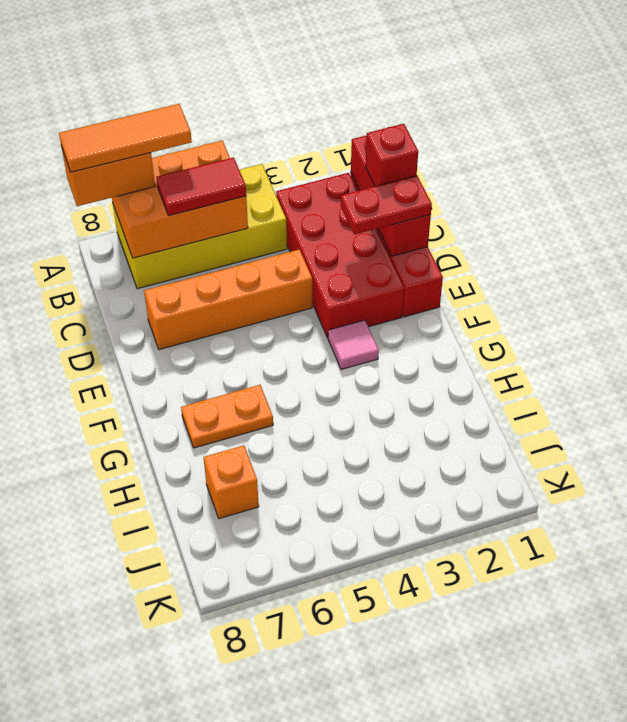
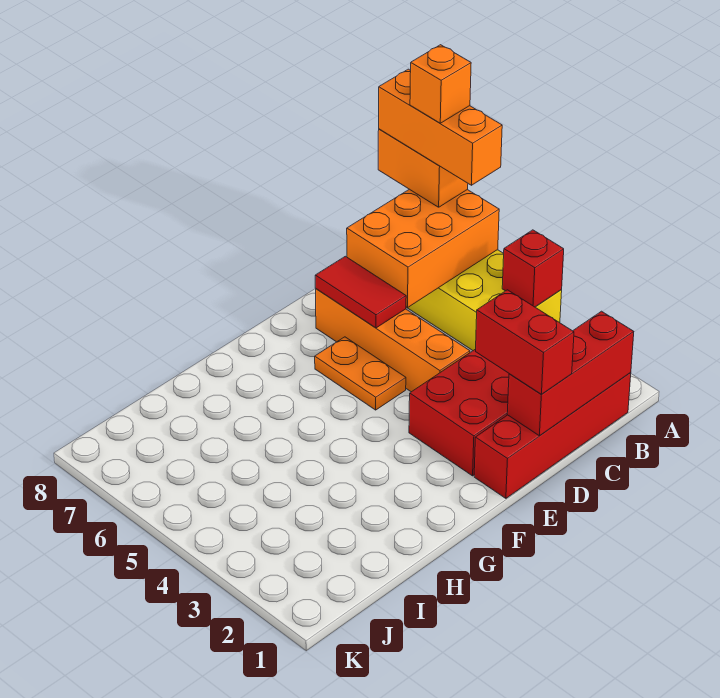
orange brick A5:B7 level 2 -> orange brick A6:C7 level 2
orange tile A6:A8 level 4 -> orange brick A6:A8 level 4
red tile B5:B6 level 3 -> red tile D6:D7 level 2
red brick C1 level 3 -> red brick A4 level 2
red plate D1:D2 level 3 -> red brick D1:D2 level 3
pink tile F3 level 1 -> none
orange plate G6:G7 level 1 -> orange plate E5:E6 level 1
orange brick I7 level 1 -> orange brick A7 level 5

